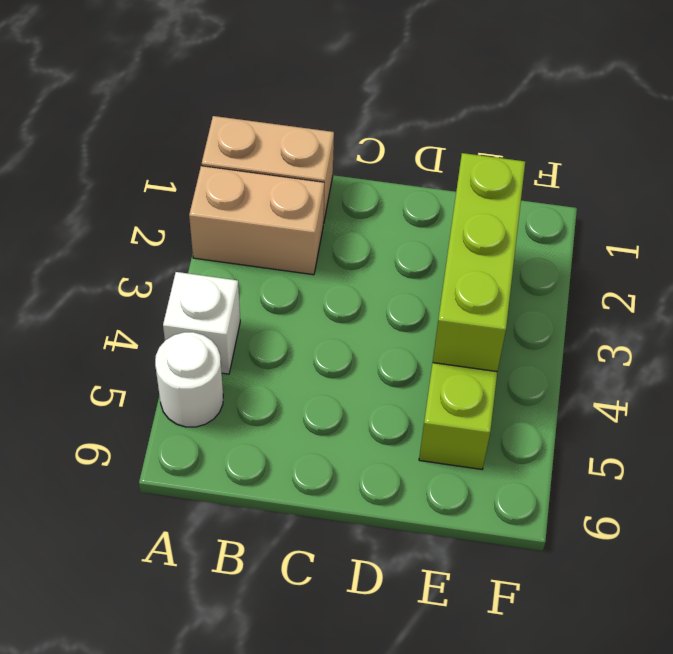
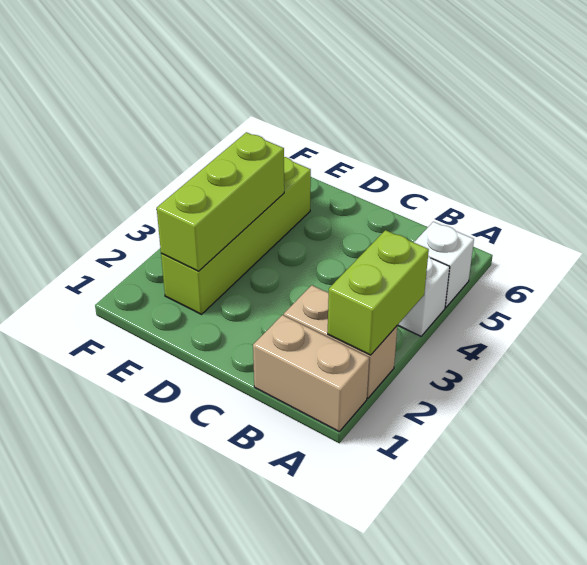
none -> lime brick A2:A3 level 2
white round brick A5 level 1 -> white brick A5 level 1

